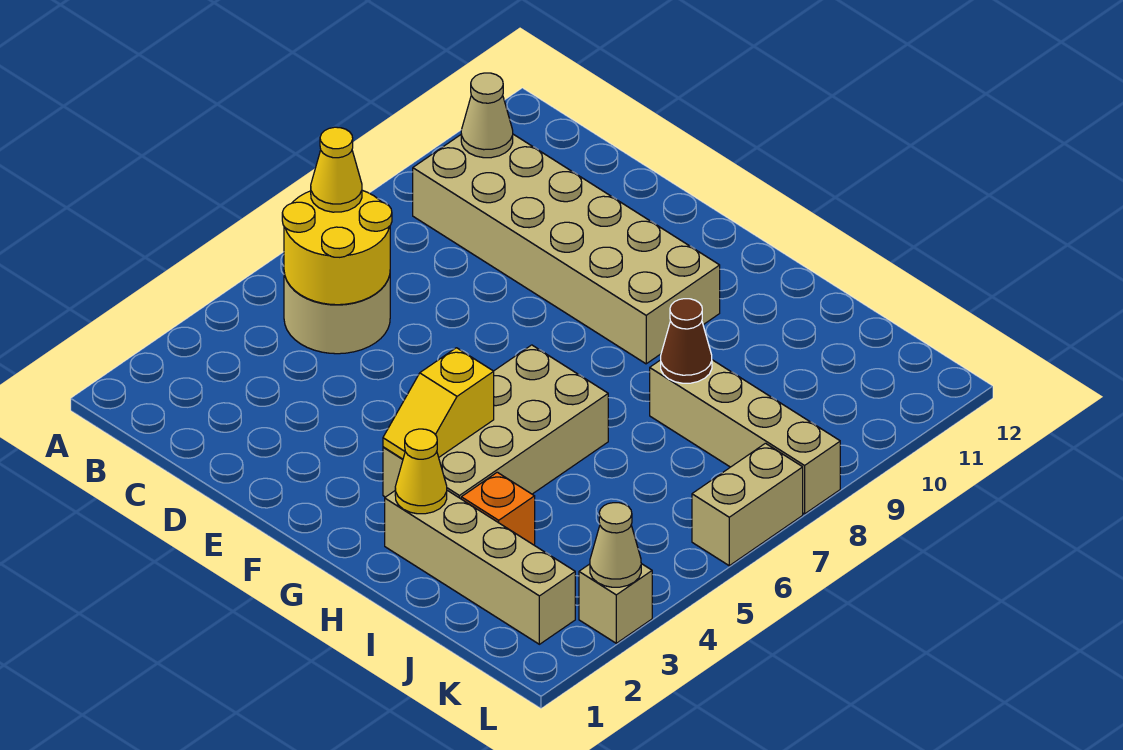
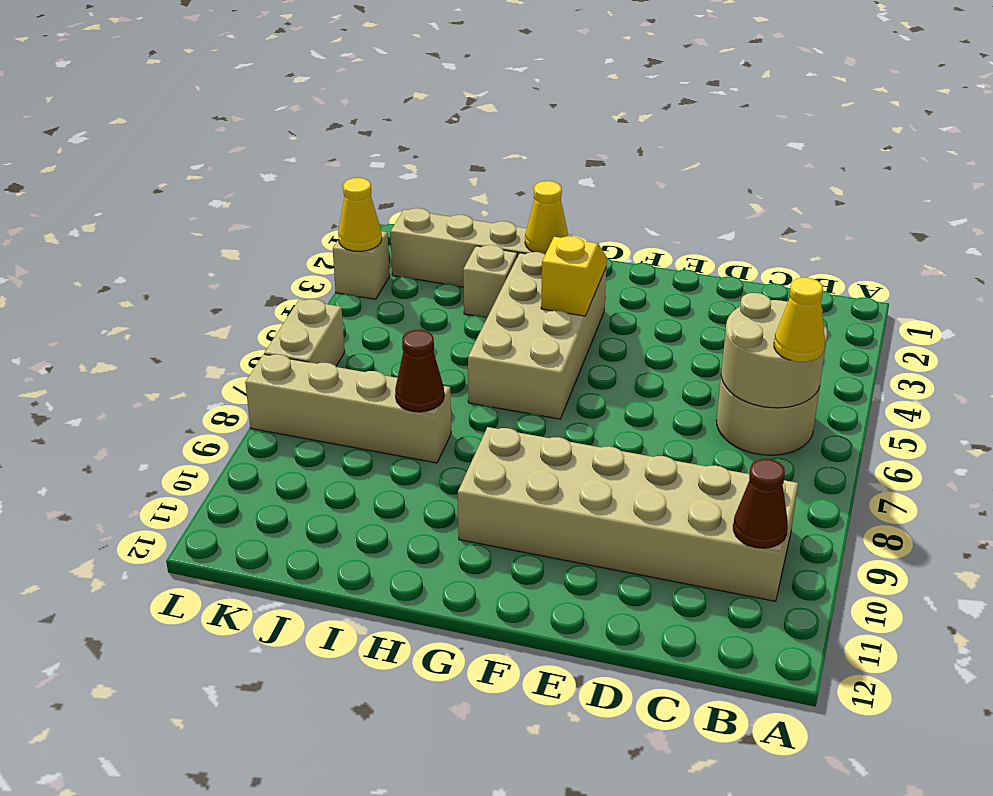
yellow round brick B5:C6 level 2 -> tan round brick B5:C6 level 2
tan cone B10 level 2 -> brown cone B10 level 2
orange brick I3 level 1 -> tan brick I3 level 1
tan cone L3 level 2 -> yellow cone L3 level 2

